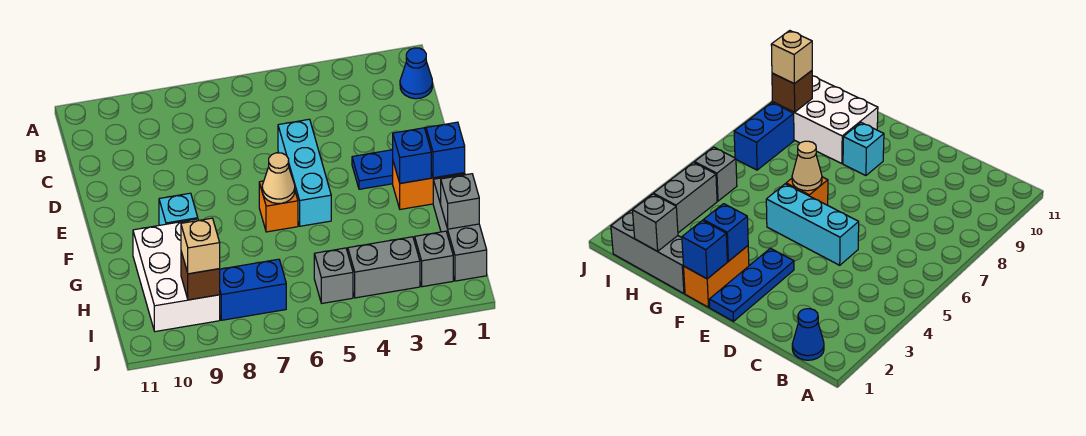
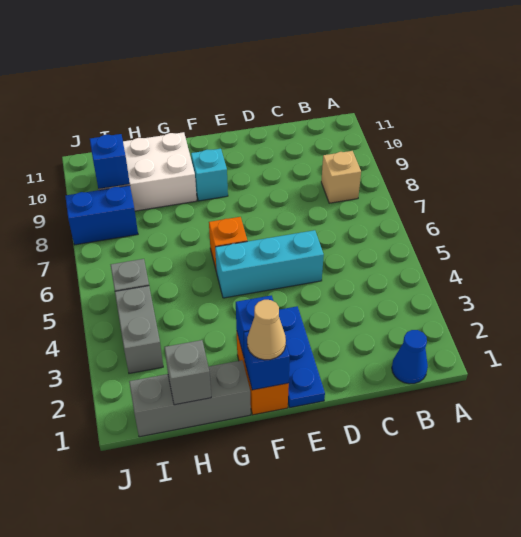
tan cone F6 level 2 -> tan cone F1 level 3
grey brick I2 level 1 -> none
blue brick I7:I8 level 1 -> blue brick I8:J8 level 1
brown brick I9 level 2 -> blue brick I9 level 2
tan brick I9 level 3 -> tan brick B8 level 1

